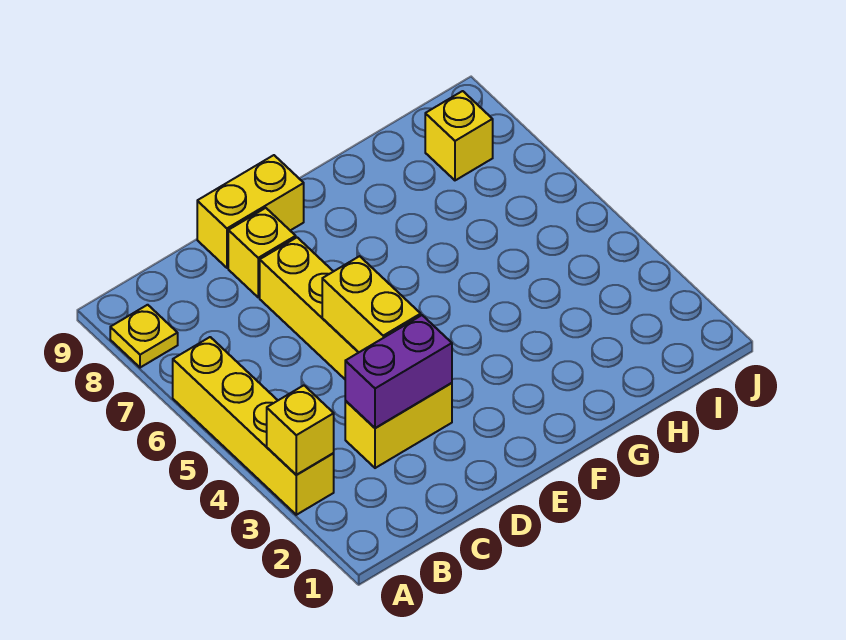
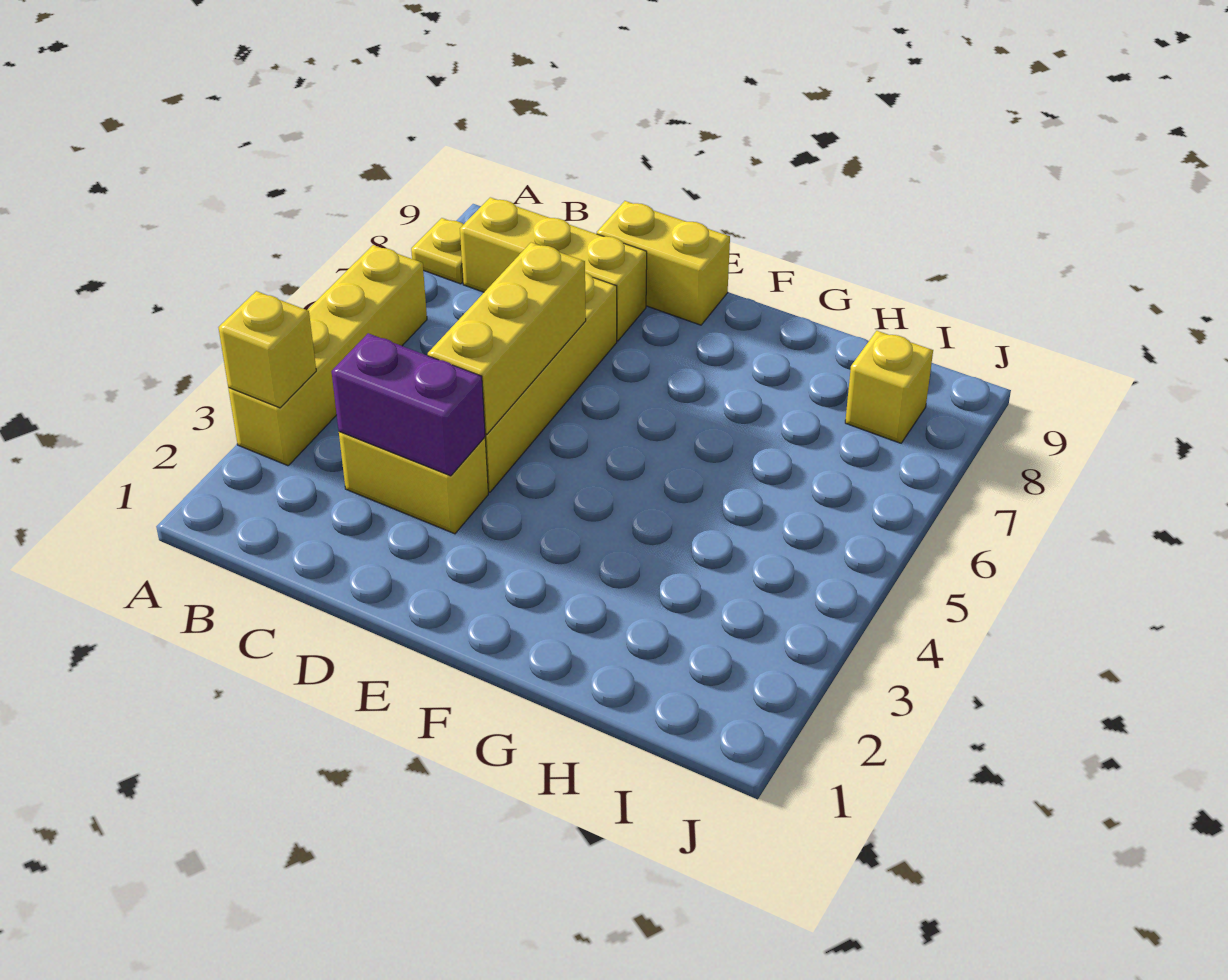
yellow brick D4:D5 level 2 -> yellow brick D4:D6 level 2
yellow brick D8 level 1 -> yellow brick B8:D8 level 1

